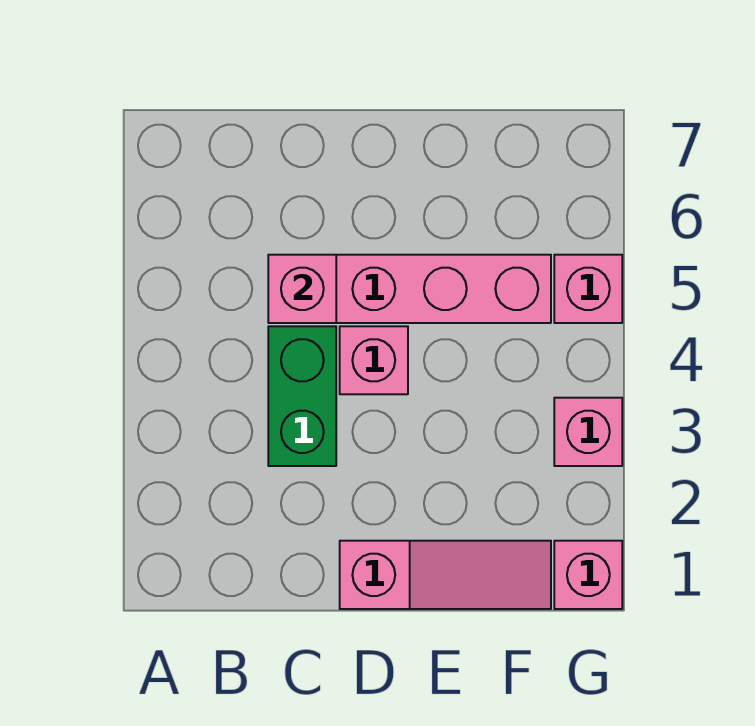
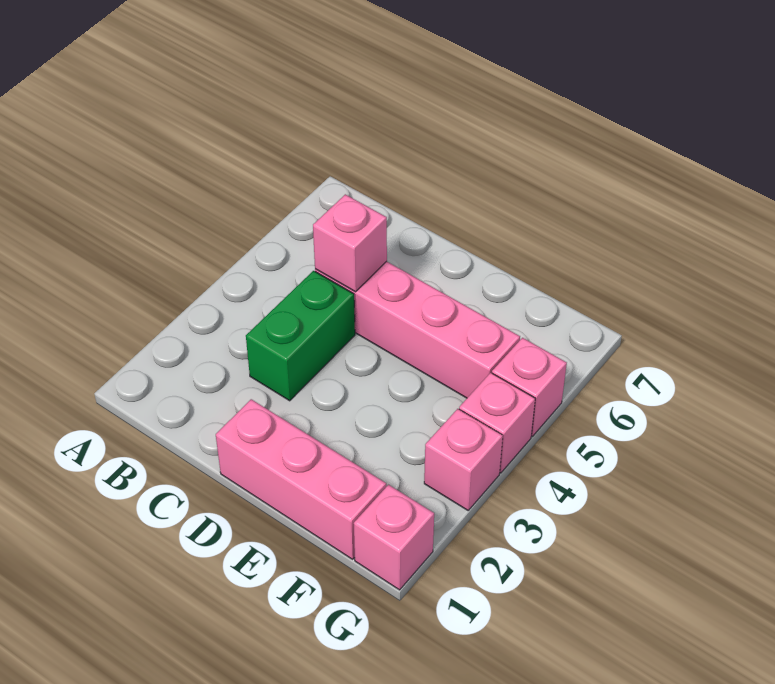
pink slope D1:F1 level 1 top D -> pink brick D1:F1 level 1
pink brick D4 level 1 -> pink brick G4 level 1

